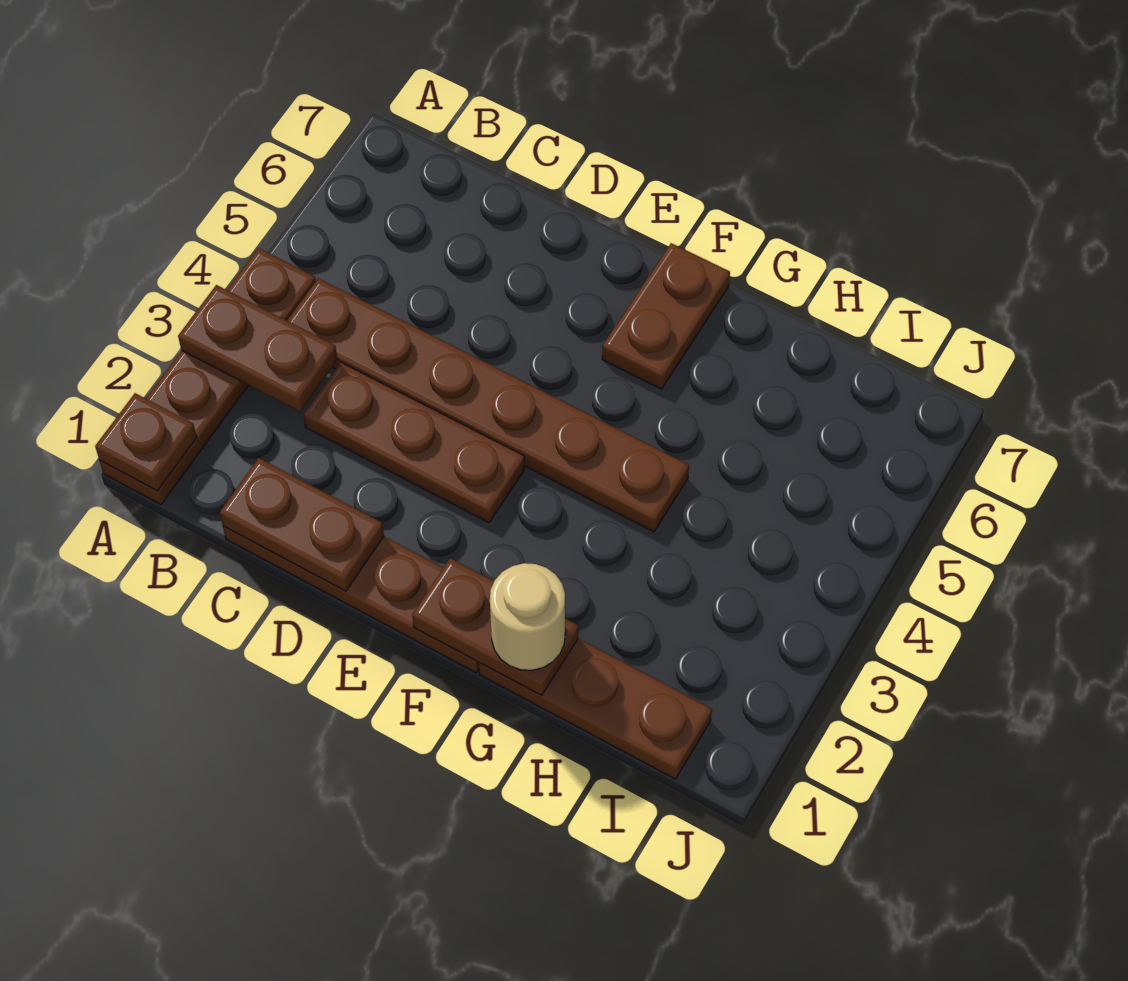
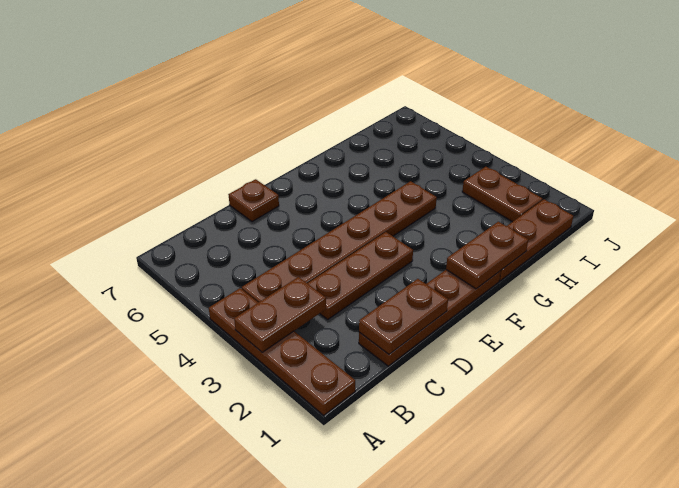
brown plate A1 level 2 -> brown plate D7 level 1
brown plate F6:F7 level 1 -> brown plate I2:I3 level 1
tan round brick G1 level 3 -> none

